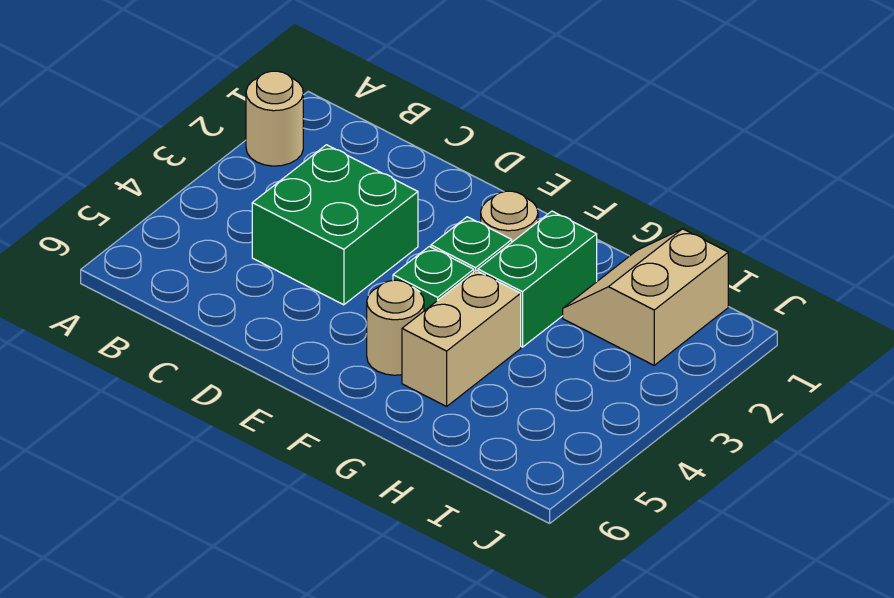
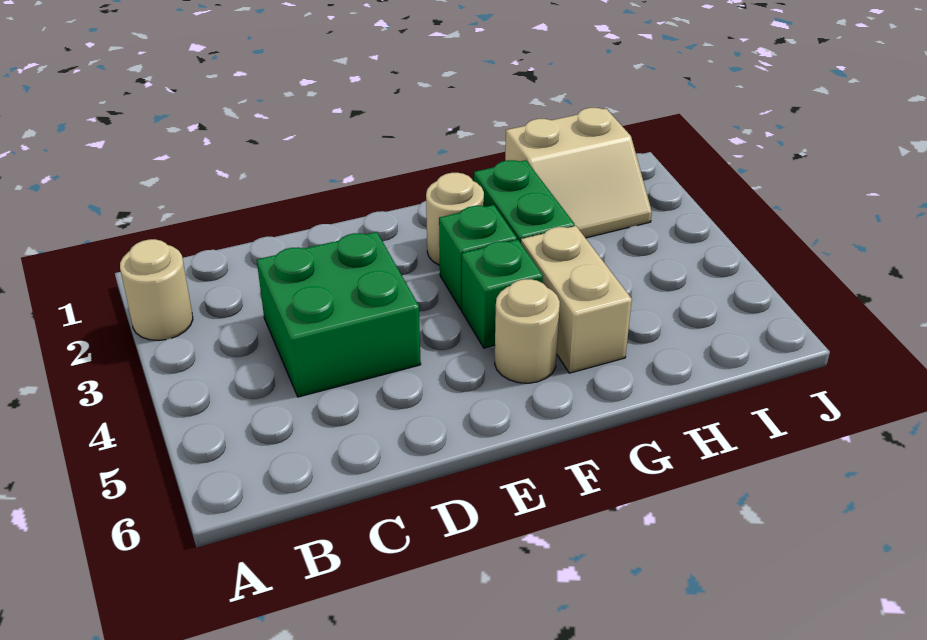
tan slope H1:I2 level 1 top I -> tan slope H1:I2 level 1 top 1

